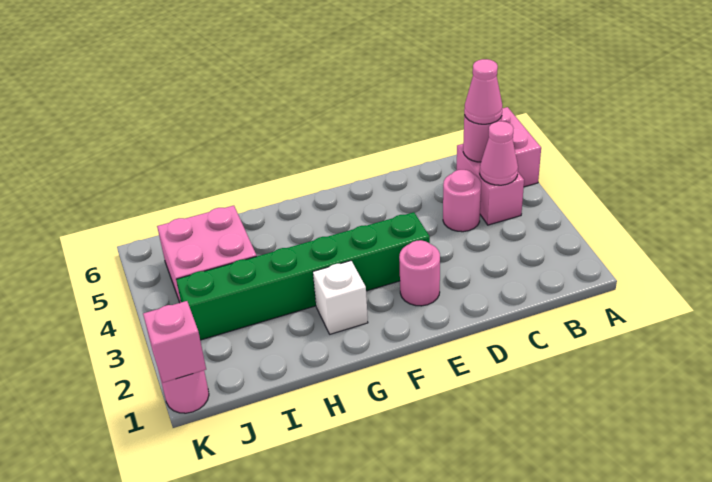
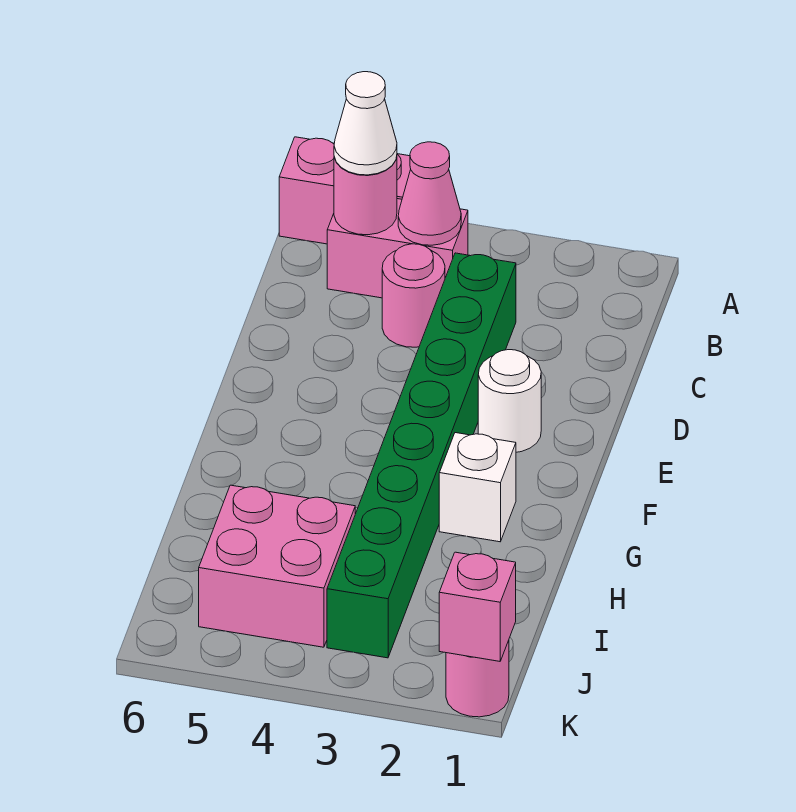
pink cone B5 level 3 -> white cone B5 level 3
pink round brick E2 level 1 -> white round brick E2 level 1
green brick E3:J3 level 1 -> green brick C3:J3 level 1

